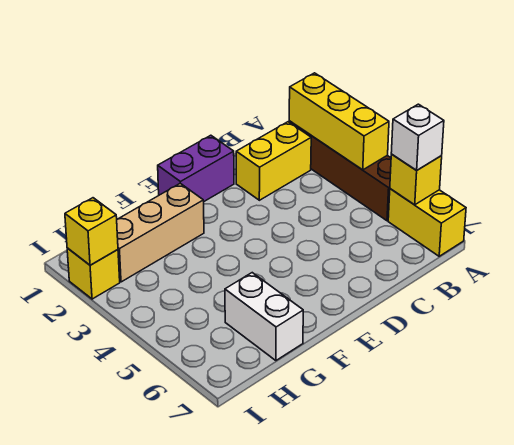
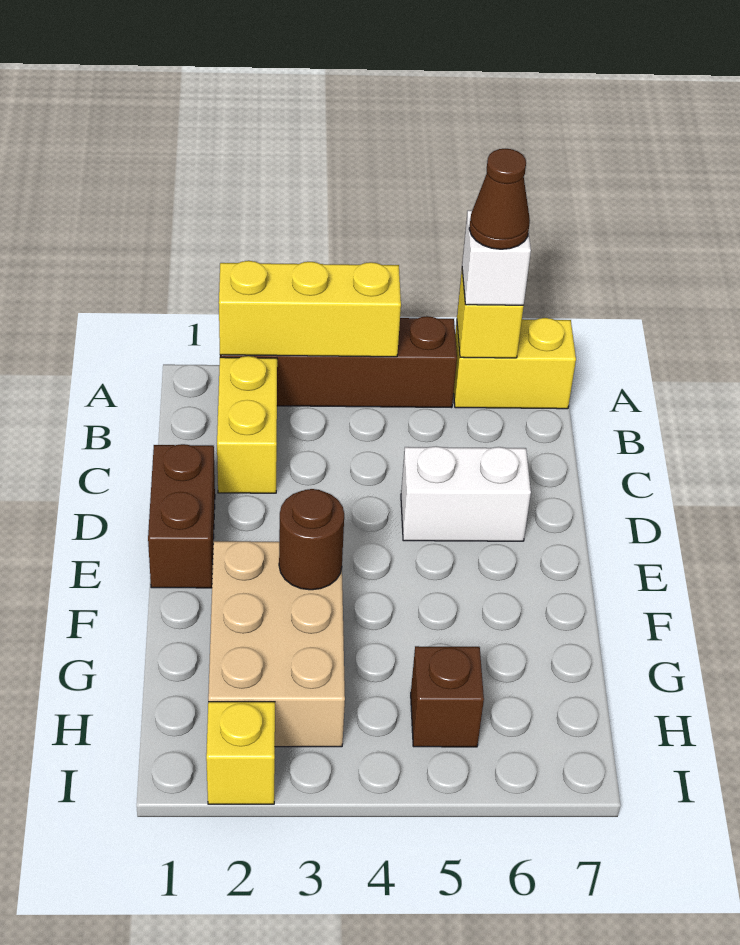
none -> brown cone A6 level 4
purple brick D1:E1 level 1 -> brown brick D1:E1 level 1
tan brick F2:H2 level 1 -> tan brick F2:H3 level 1
none -> brown round brick F3 level 2
white brick G6:G7 level 1 -> white brick D5:D6 level 1
none -> brown brick H5 level 1
yellow brick I2 level 2 -> none

